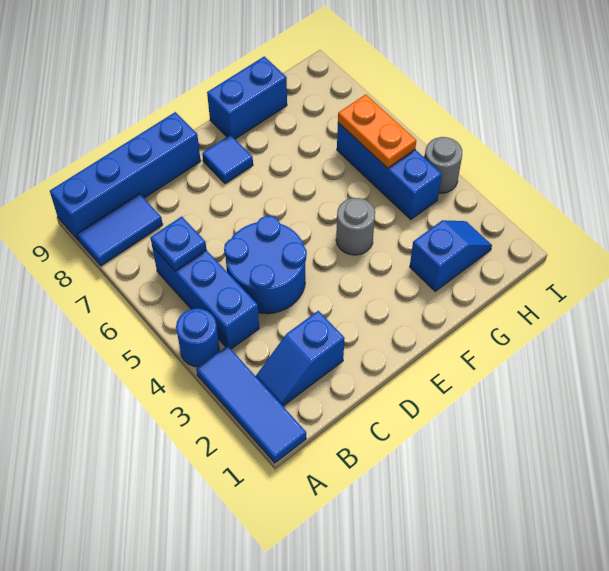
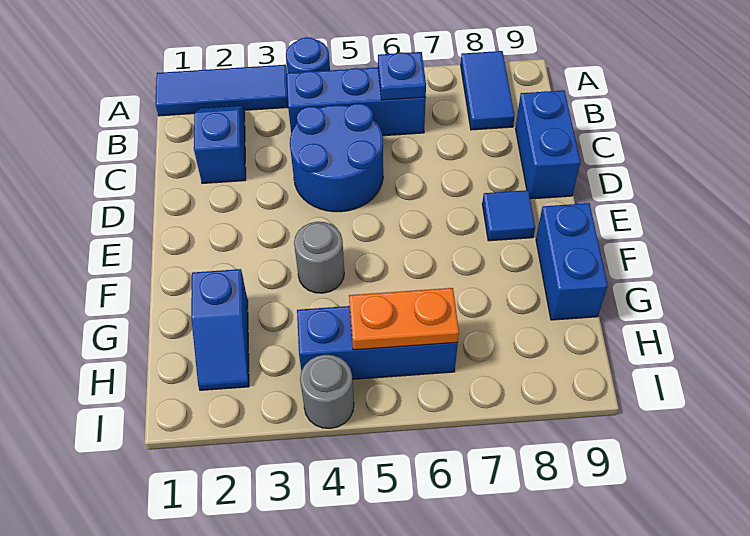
blue brick A9:D9 level 1 -> blue brick C9:D9 level 1

